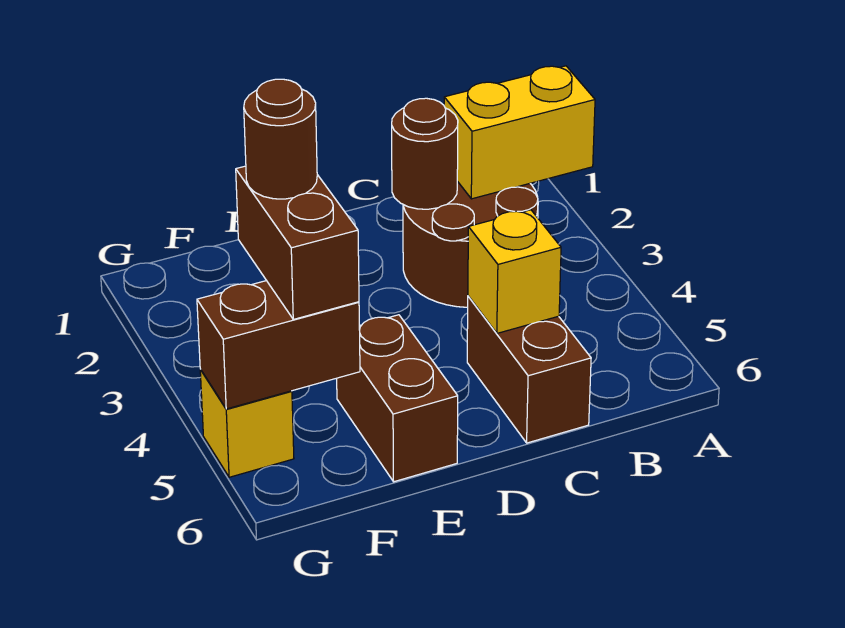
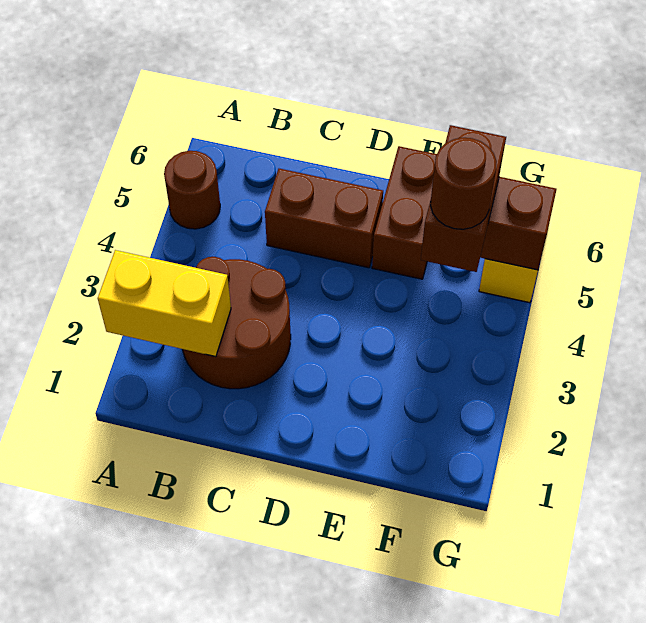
brown round brick C2 level 2 -> brown round brick A5 level 1
brown brick C5:C6 level 1 -> brown brick C5:D5 level 1
yellow brick C5 level 2 -> none

